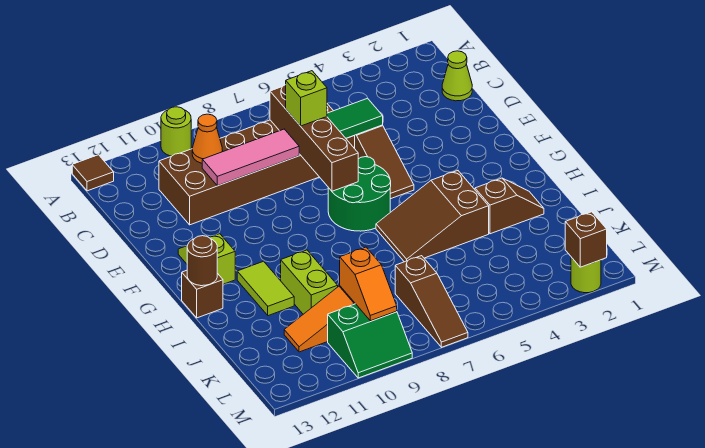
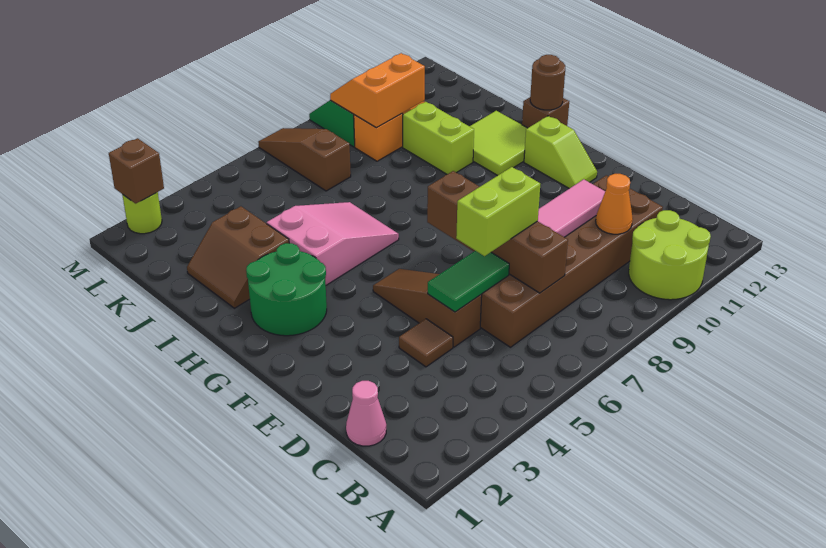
lime round brick A10 level 1 -> lime round brick A10:B11 level 1
brown tile A13 level 1 -> brown tile D4 level 1
lime cone C1 level 1 -> pink cone C1 level 1
lime brick D7 level 3 -> lime brick D6:D7 level 3
green round brick F6:G7 level 1 -> green round brick G2:H3 level 1
brown slope H4:I6 level 1 top 4 -> pink slope H4:I6 level 1 top 4
lime tile H11:I11 level 1 -> lime tile H11:I12 level 1
brown slope I2:I3 level 1 top 3 -> brown slope I2:J3 level 1 top 3
orange slope K9:L9 level 2 top K -> orange slope K9:L10 level 2 top K

